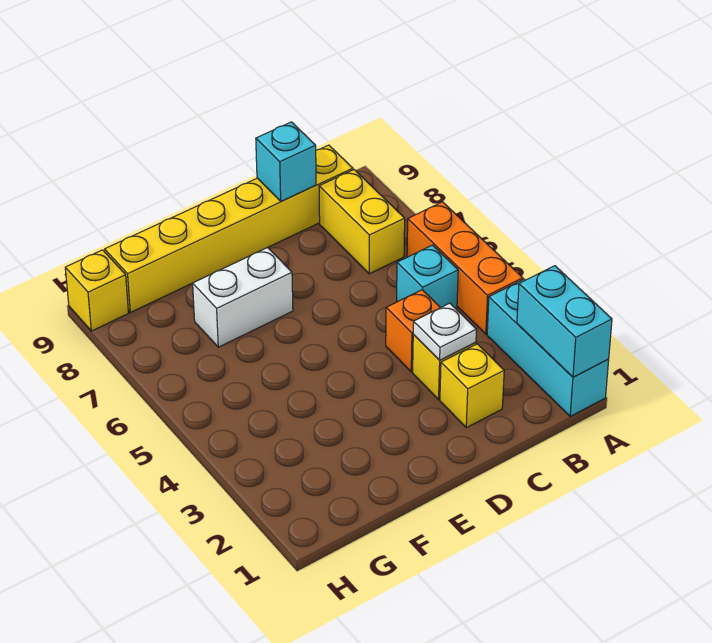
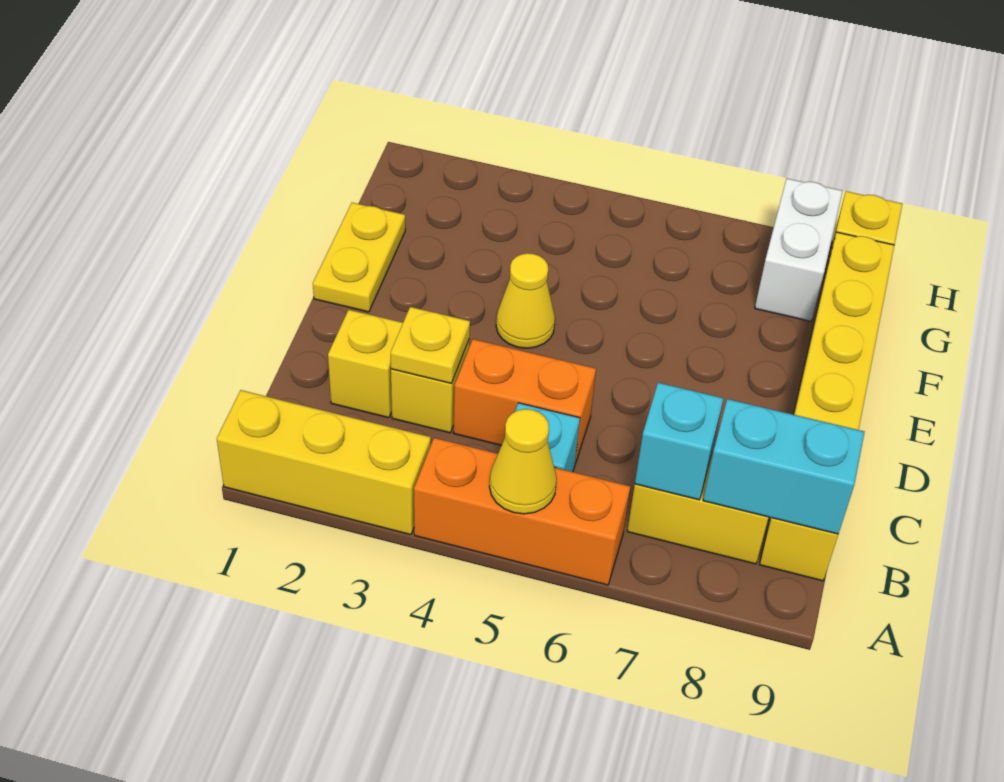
cyan brick A1:A3 level 1 -> yellow brick A1:A3 level 1
cyan brick A1:A2 level 2 -> cyan brick B8:B9 level 2
none -> yellow cone A5 level 2
white plate C3 level 2 -> yellow plate C3 level 2
orange brick C4 level 1 -> orange brick C4:C5 level 1
cyan brick C9 level 2 -> cyan brick B7 level 2
none -> yellow plate E1:F1 level 1
none -> yellow cone E4 level 1
white brick E7:F7 level 1 -> white brick G8:H8 level 1

